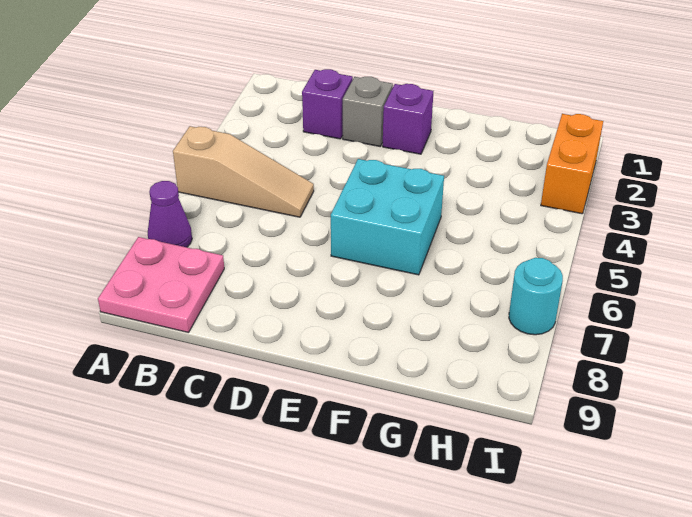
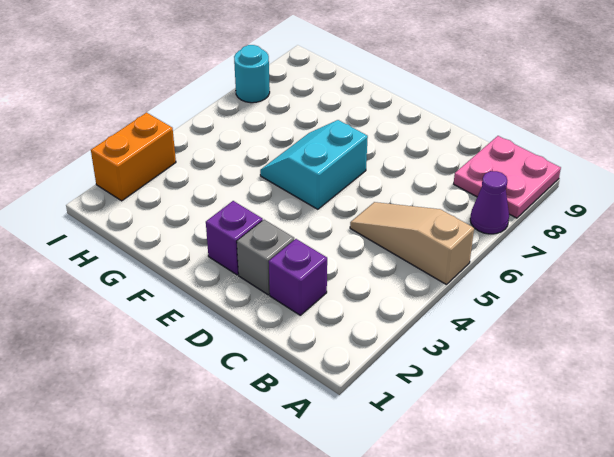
cyan brick E5:F6 level 1 -> cyan slope E5:F6 level 1 top E

